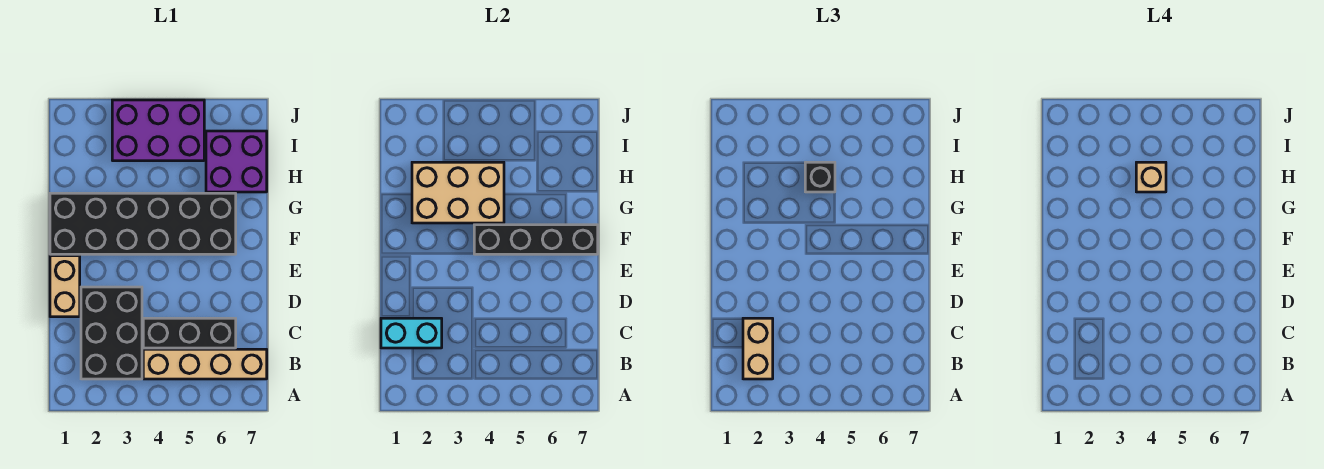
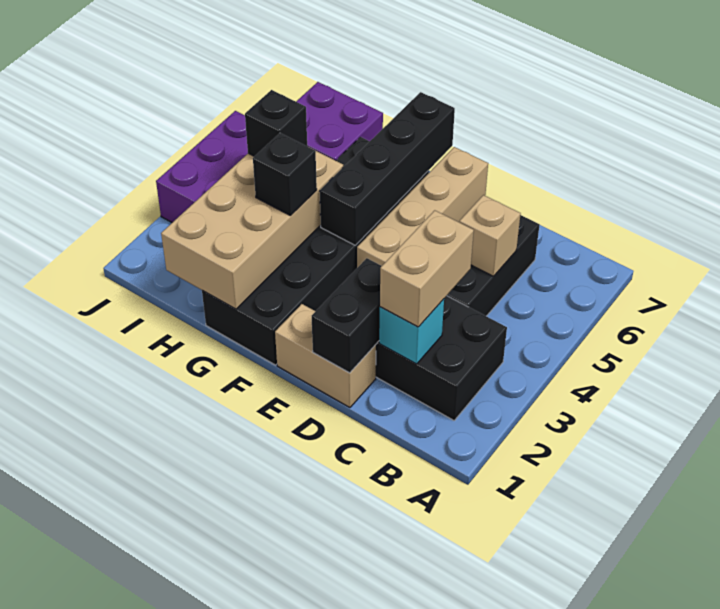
tan brick B2:C2 level 3 -> tan brick C2:C3 level 3
tan brick B4:B7 level 1 -> tan brick E4:E7 level 1
cyan brick C1:C2 level 2 -> cyan brick C2 level 2
none -> black brick D1:D2 level 2
tan brick G2:H4 level 2 -> tan brick G1:H4 level 2
none -> black brick G3 level 3
tan brick H4 level 4 -> tan brick C5 level 2

